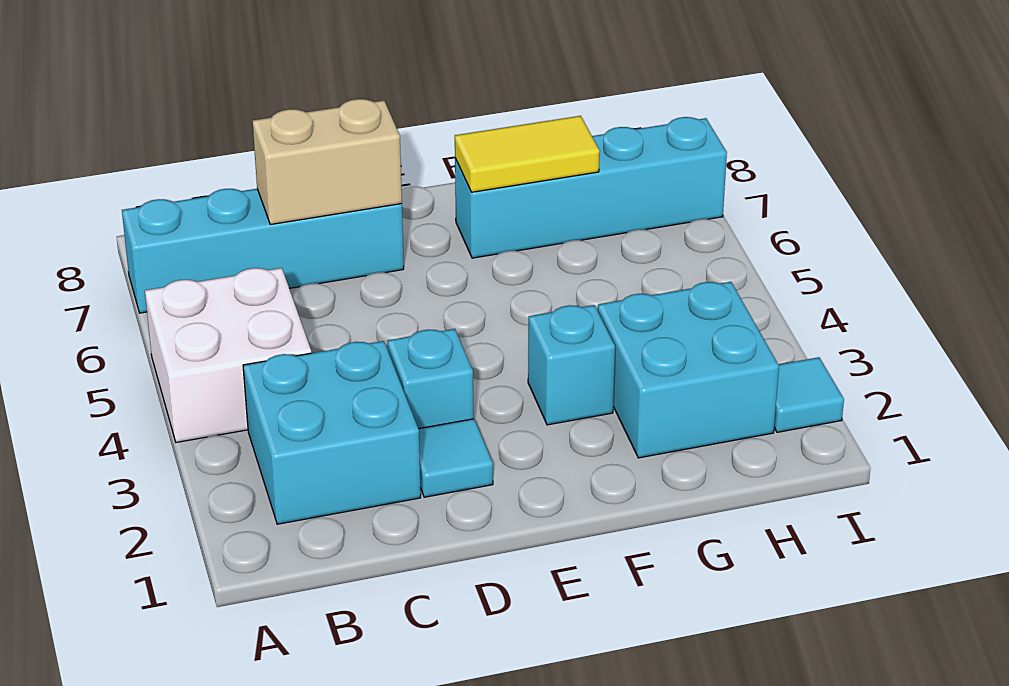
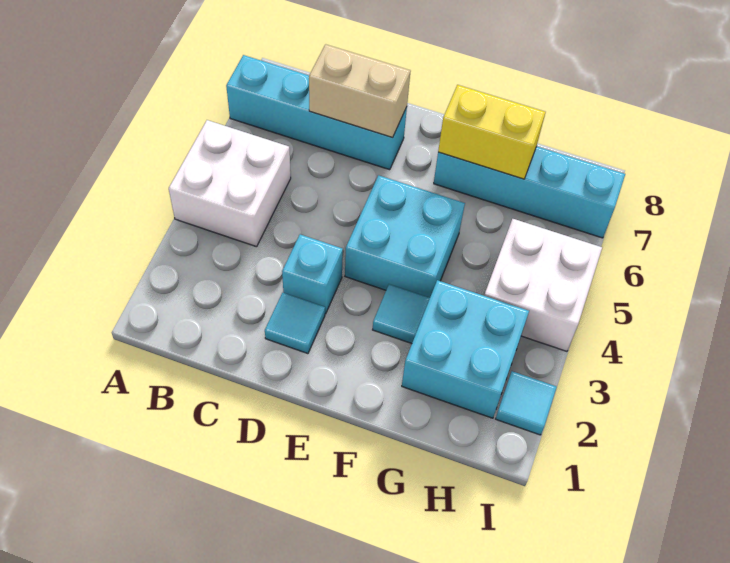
cyan brick B2:C3 level 1 -> cyan brick E4:F5 level 1
cyan brick F3 level 1 -> cyan tile F3 level 1
yellow tile F7:G7 level 2 -> yellow brick F7:G7 level 2
none -> white brick H4:I5 level 1

